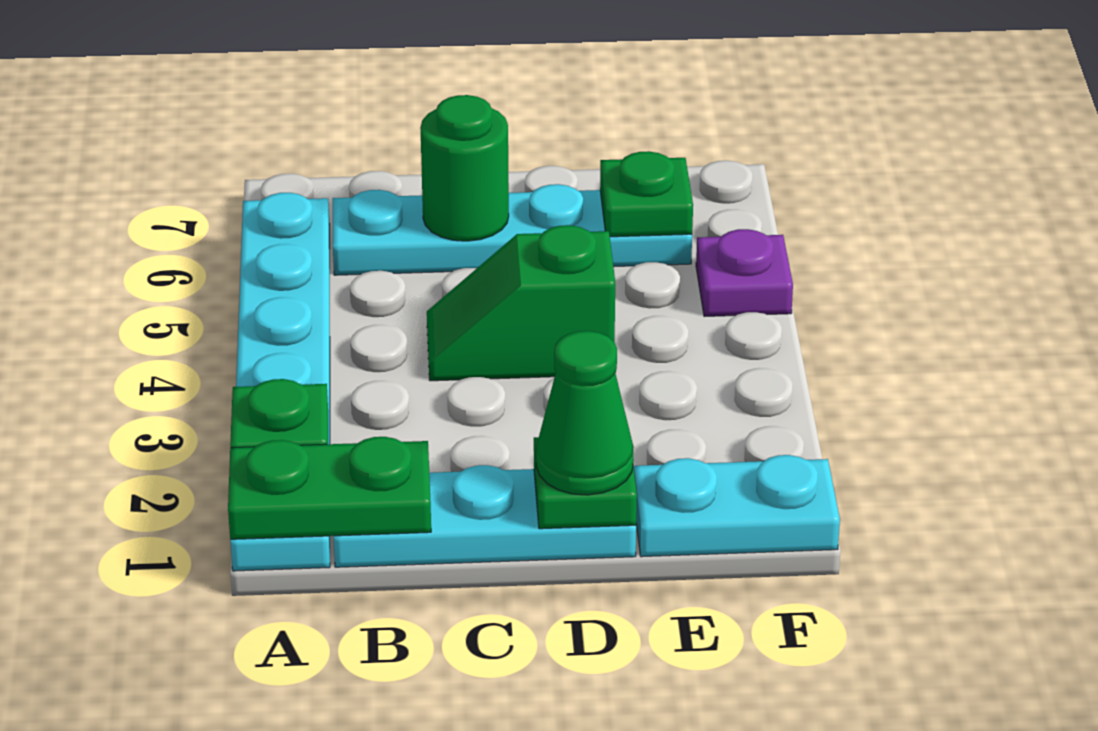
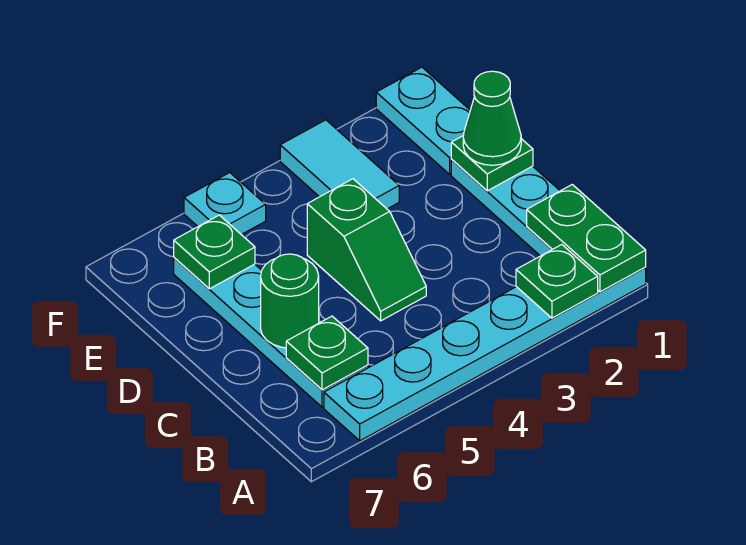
none -> green plate B6 level 2
none -> cyan tile E3:F3 level 1
purple plate F5 level 1 -> cyan plate F5 level 1

